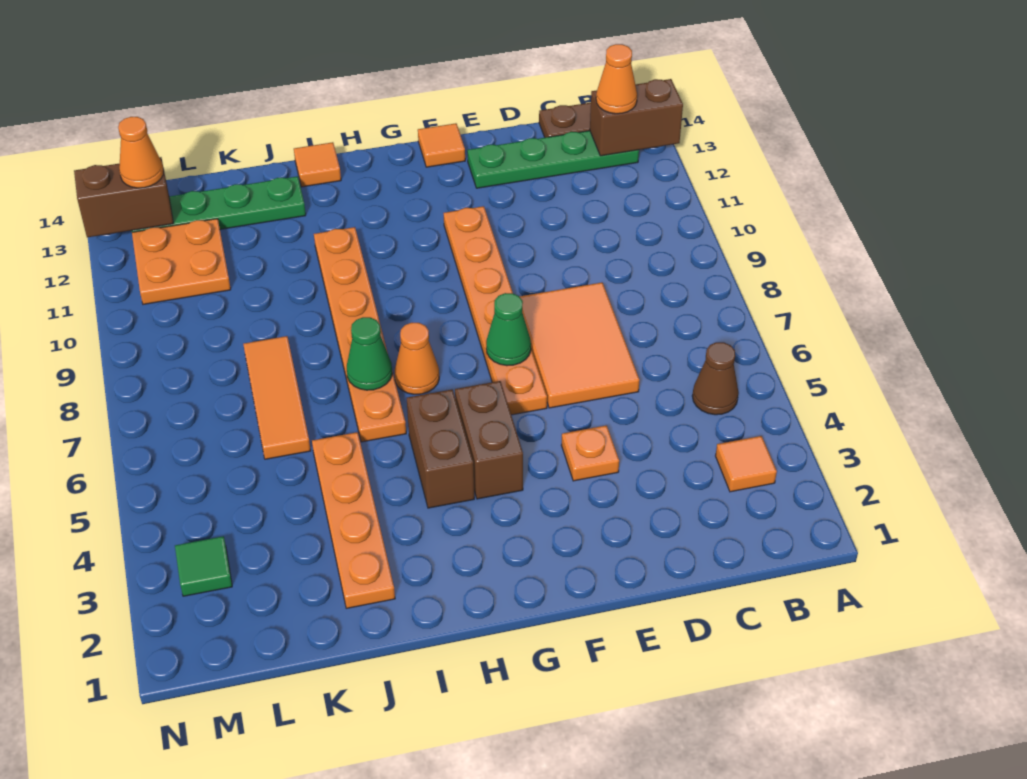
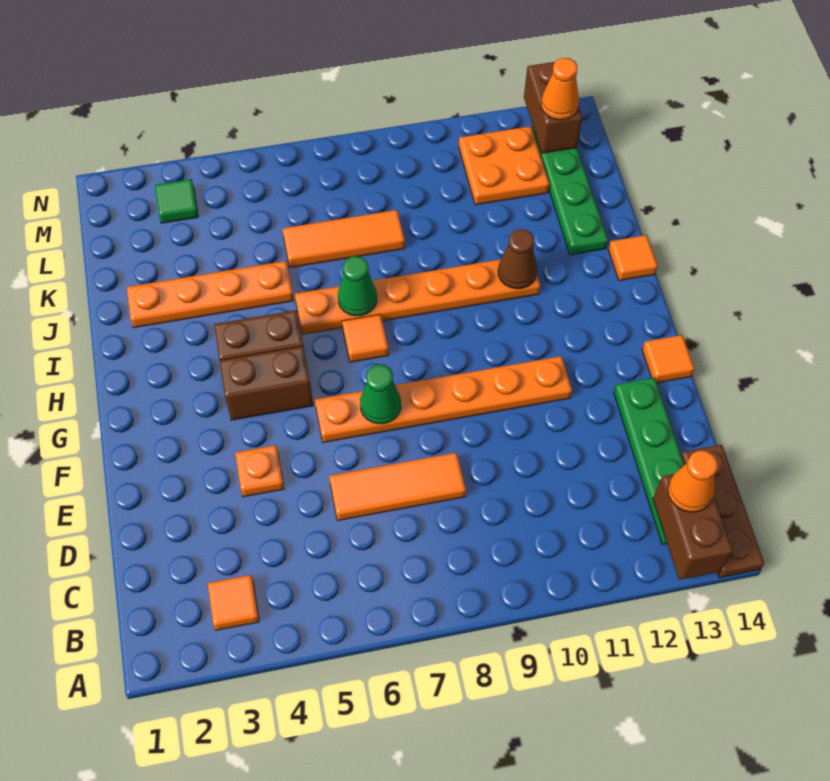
brown cone B5 level 1 -> brown cone I11 level 2
orange tile D6:E8 level 1 -> orange tile D6:D8 level 1
orange cone H7 level 1 -> orange tile H7 level 1

